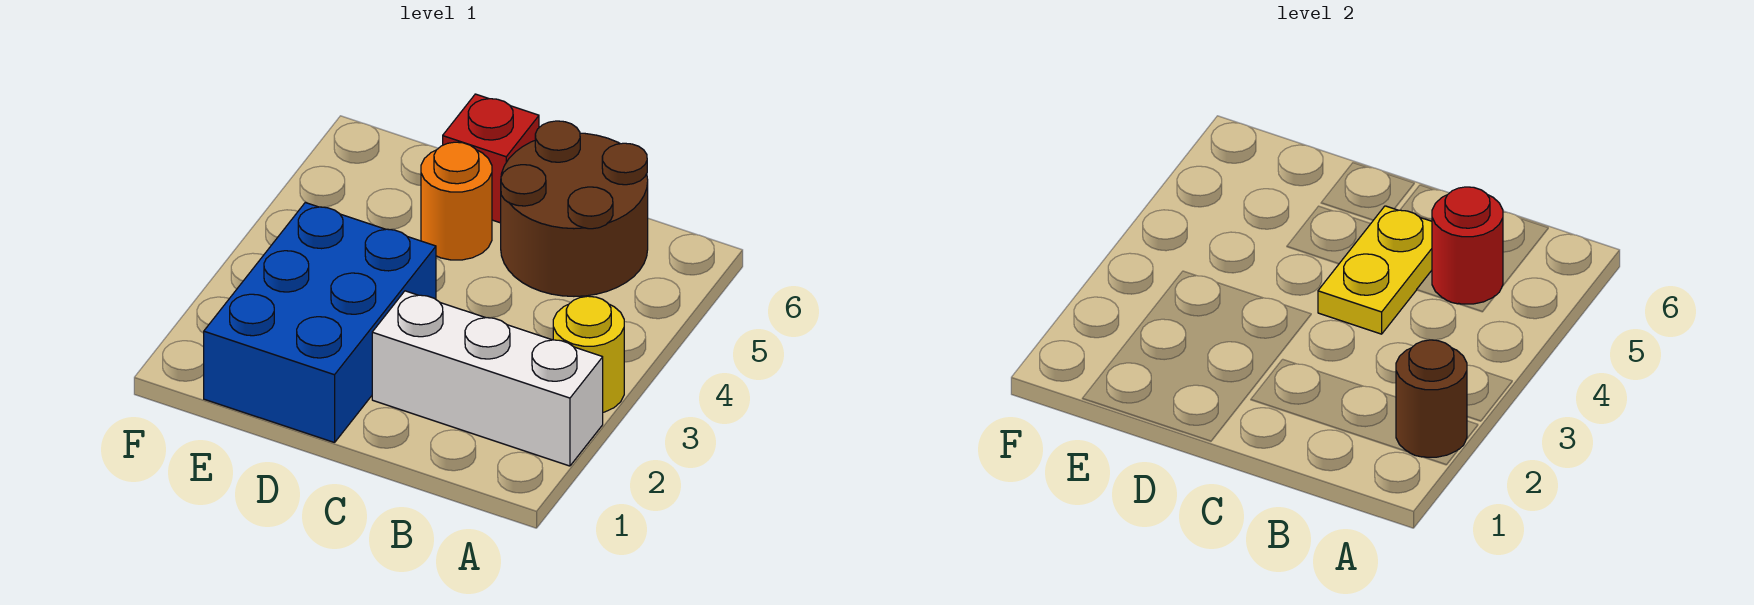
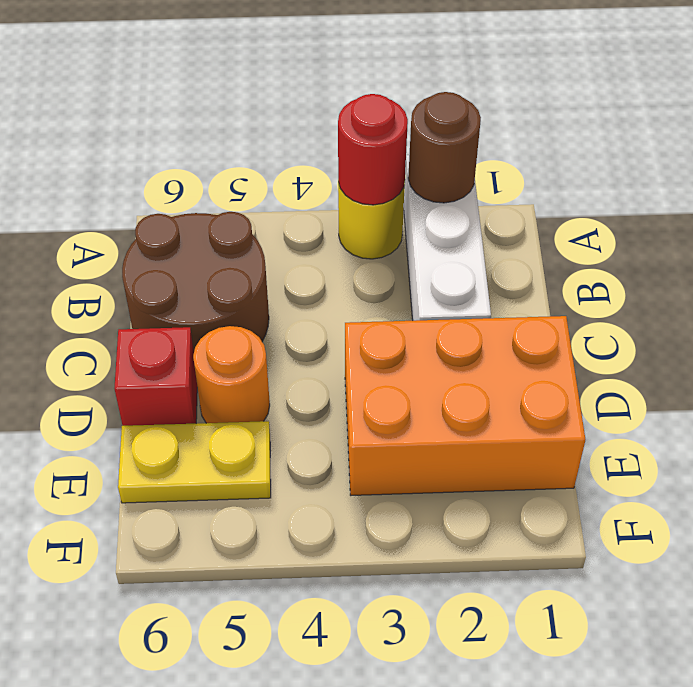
red round brick B5 level 2 -> red round brick A3 level 2
yellow plate C4:C5 level 2 -> yellow plate E5:E6 level 1
blue brick D1:E3 level 1 -> orange brick D1:E3 level 1

